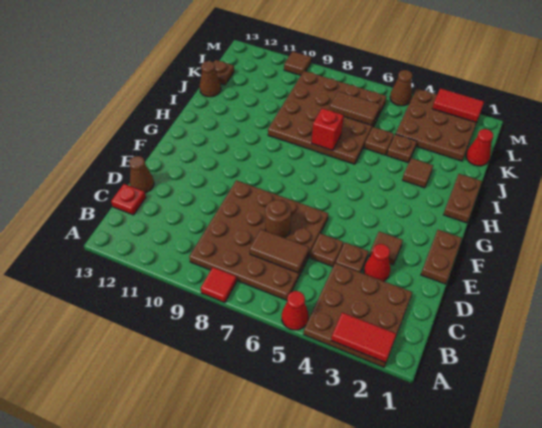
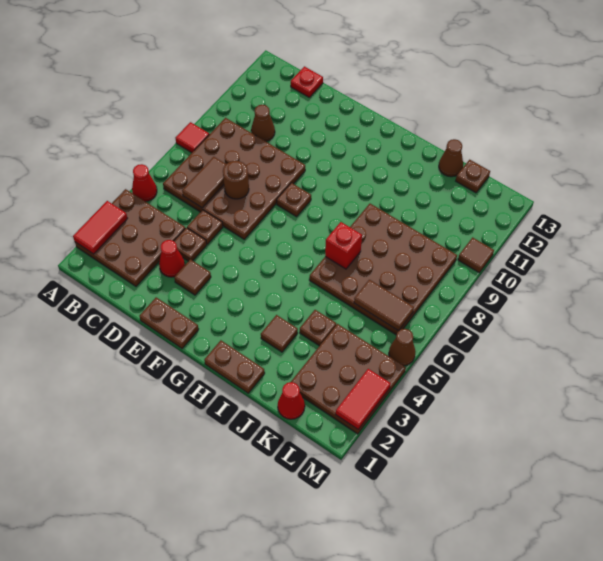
brown cone D13 level 1 -> brown cone C10 level 1
brown plate J5 level 1 -> brown plate F8 level 1
brown tile K6:K7 level 2 -> brown tile K6:L6 level 2

